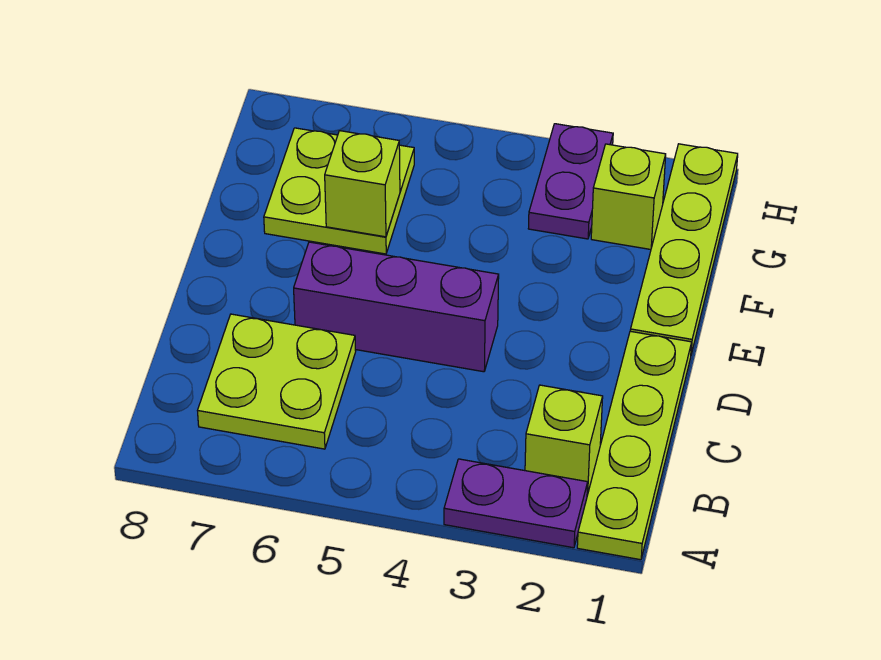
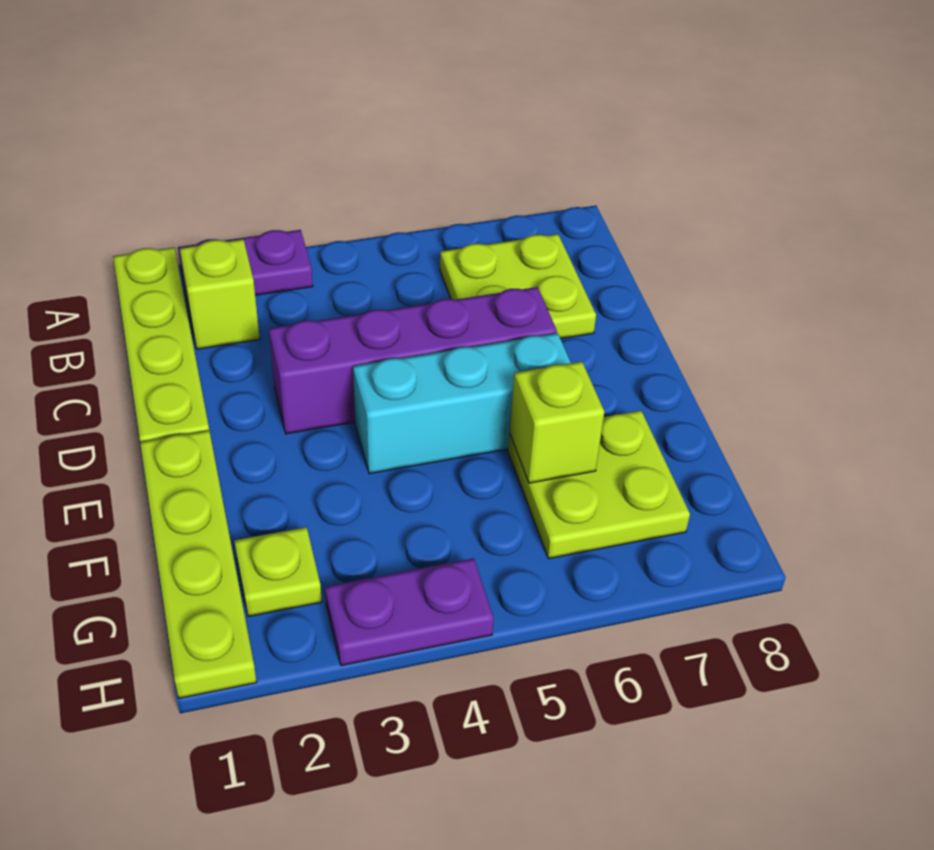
purple brick D4:D6 level 1 -> purple brick D3:D6 level 1
none -> cyan brick E4:E6 level 1
lime brick G2 level 1 -> lime plate G2 level 1
purple plate G3:H3 level 1 -> purple plate H3:H4 level 1

